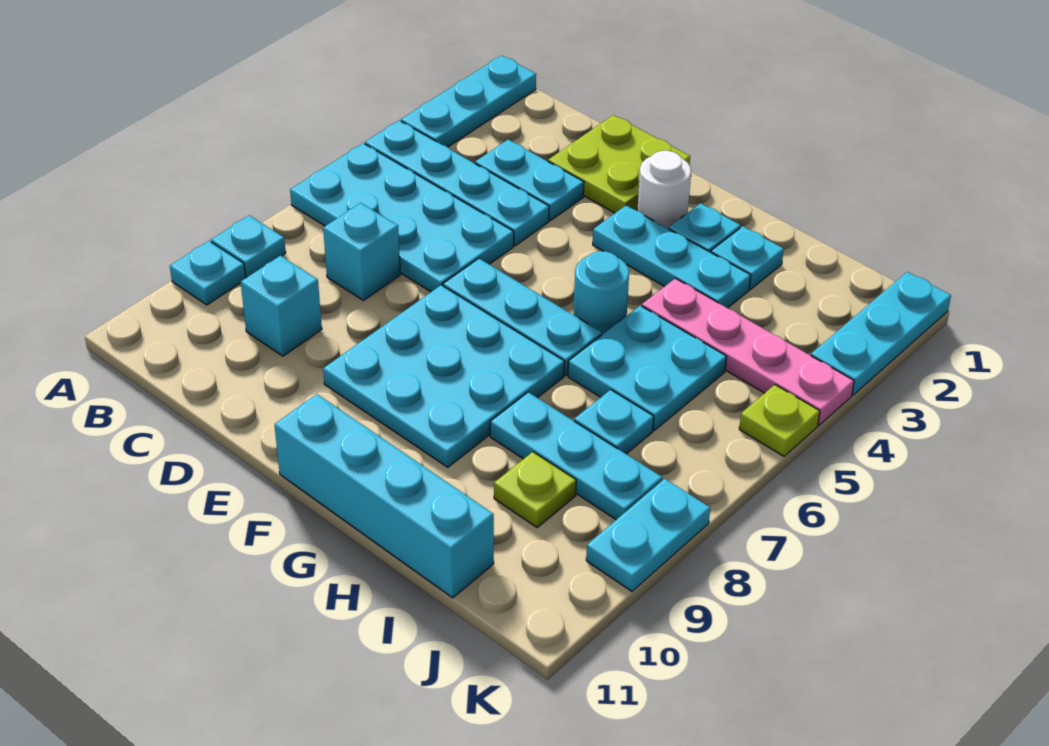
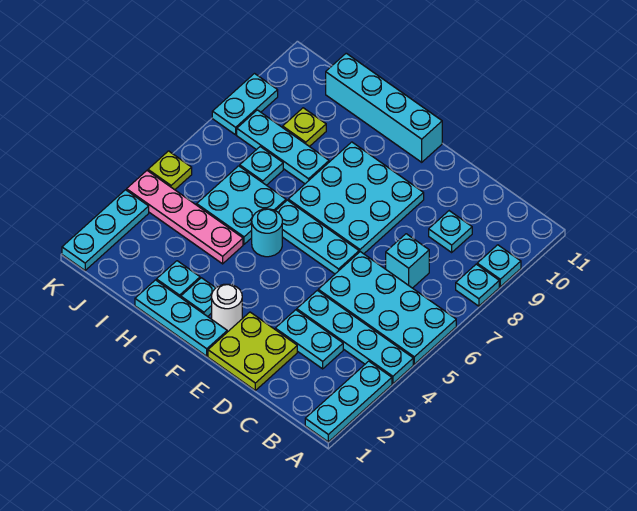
cyan brick C9 level 1 -> cyan plate C9 level 1
cyan plate F3:H3 level 1 -> cyan plate F1:H1 level 1

